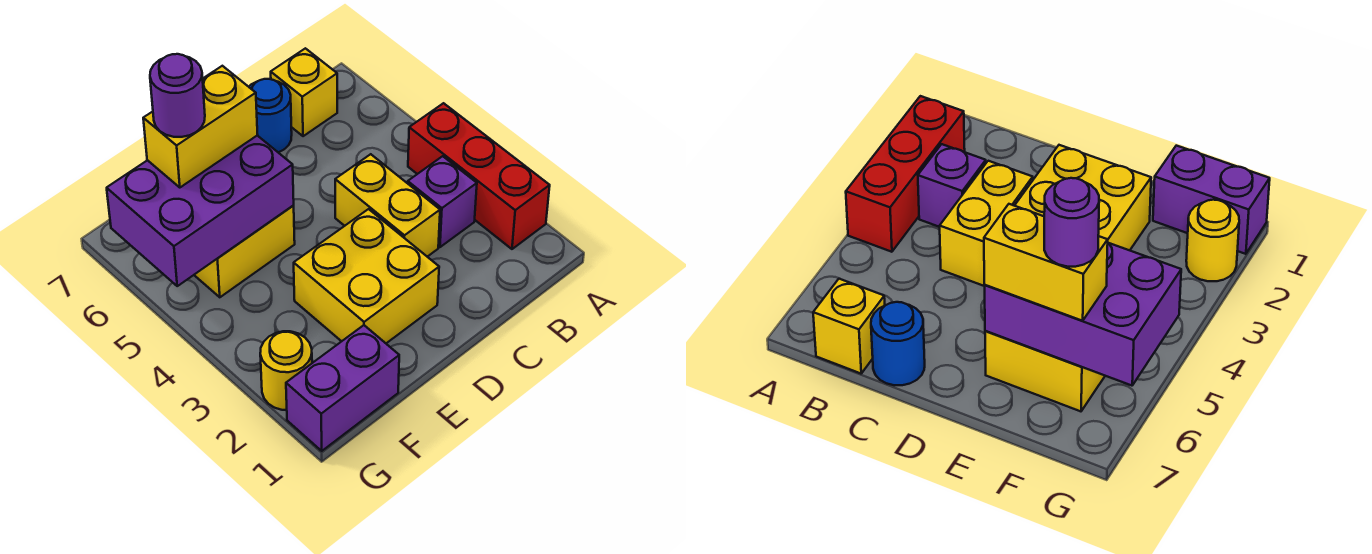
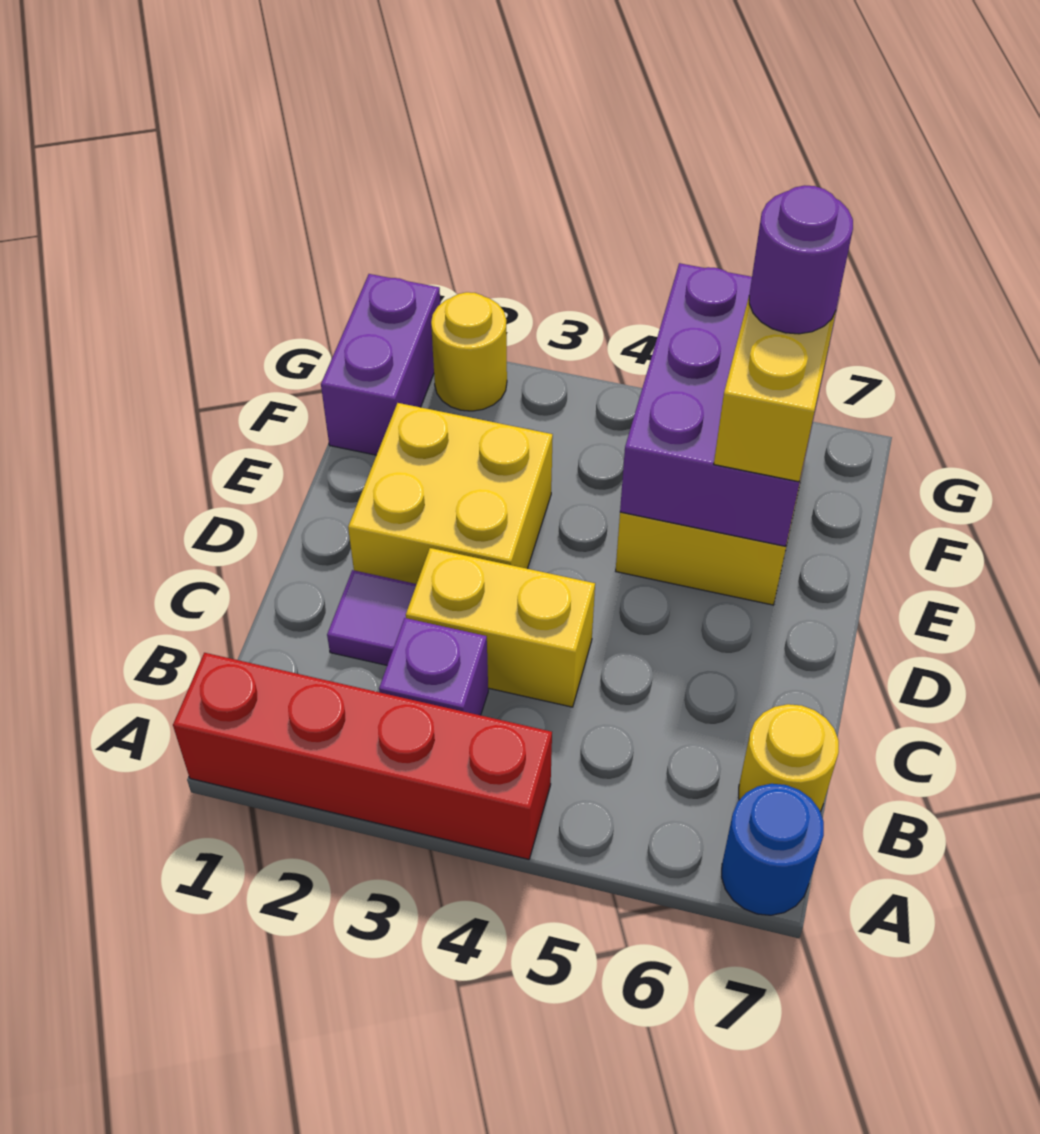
red brick A2:A4 level 1 -> red brick A1:A4 level 1
yellow brick B7 level 1 -> yellow round brick B7 level 1
none -> purple tile C2 level 1
blue round brick C7 level 1 -> blue round brick A7 level 1

